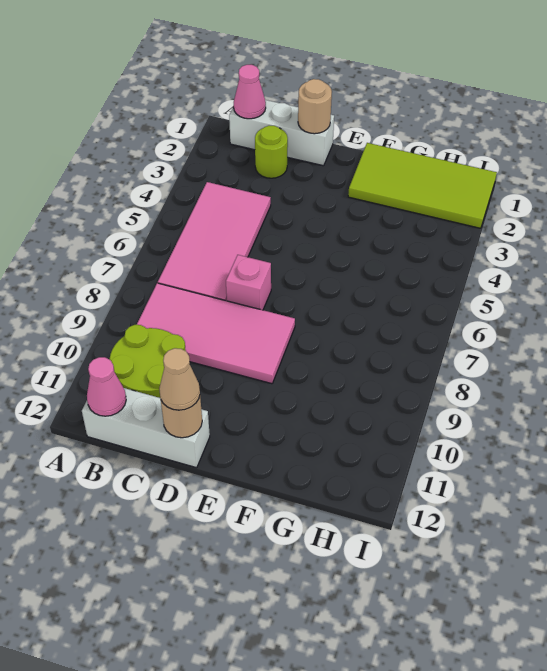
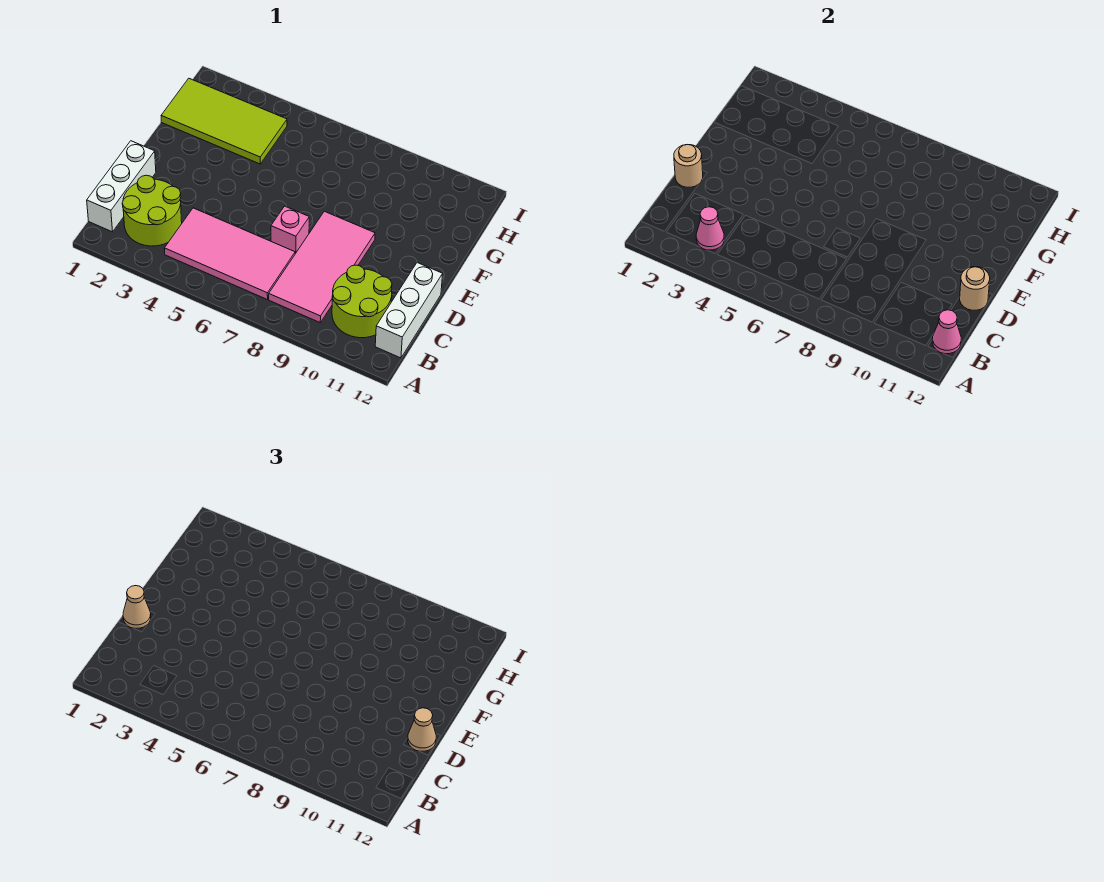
pink cone B1 level 2 -> pink cone B3 level 2
lime round brick C2 level 1 -> lime round brick B2:C3 level 1
none -> tan cone D1 level 3
lime tile F1:I2 level 1 -> lime tile G1:H4 level 1

